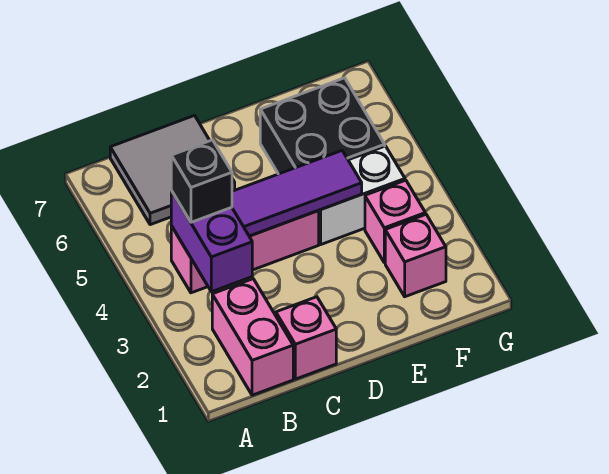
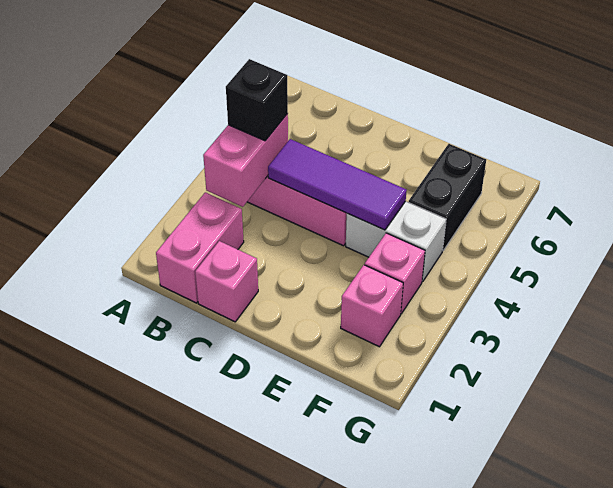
purple brick B3:B4 level 2 -> pink brick B3:B4 level 2
grey tile B6:C7 level 1 -> none
black brick E5:F6 level 1 -> black brick F5:F6 level 1

